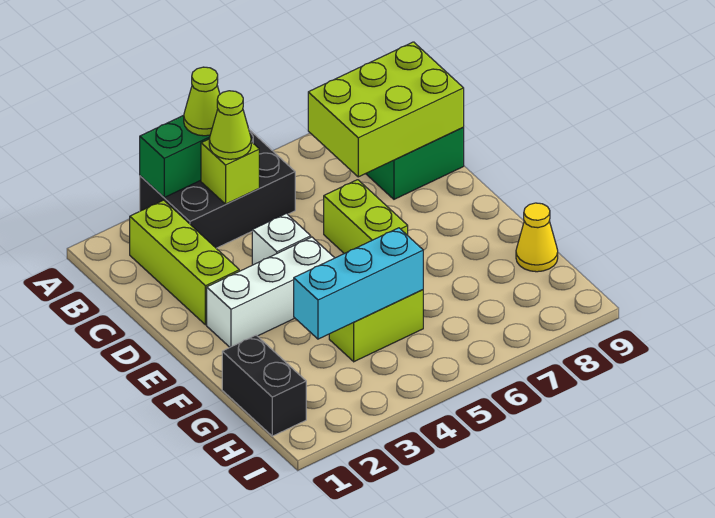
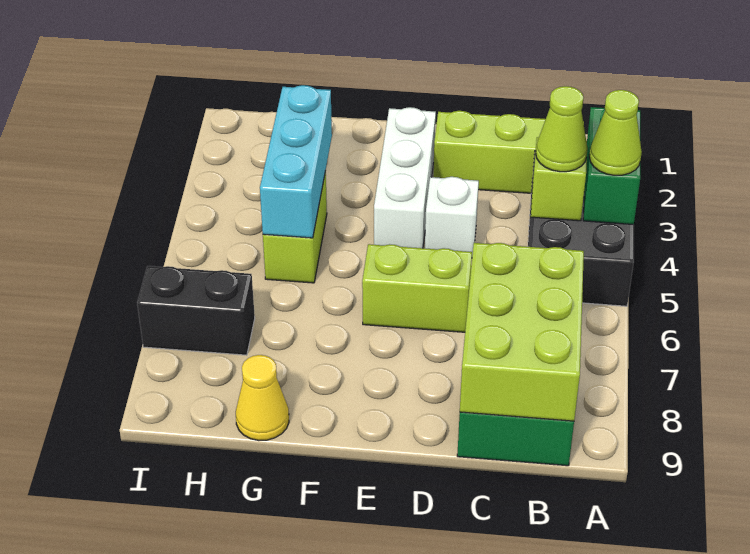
black brick G1:H1 level 1 -> black brick H7:I7 level 1

